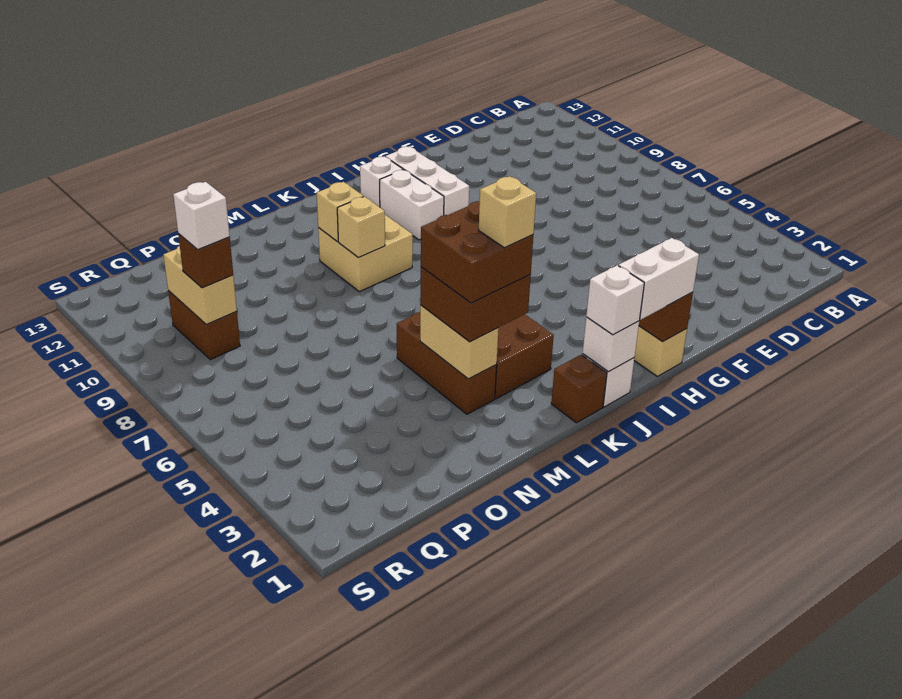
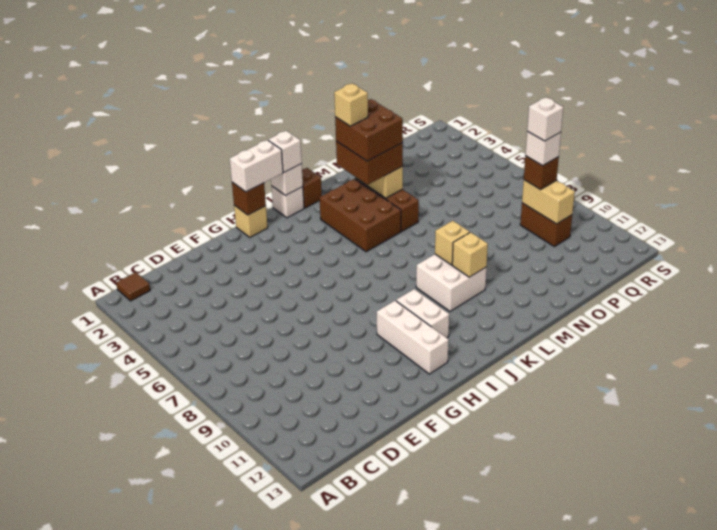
none -> brown tile B1 level 1
white brick I12 level 1 -> white brick Q9 level 5
tan brick K9:L10 level 1 -> white brick K9:L10 level 1

